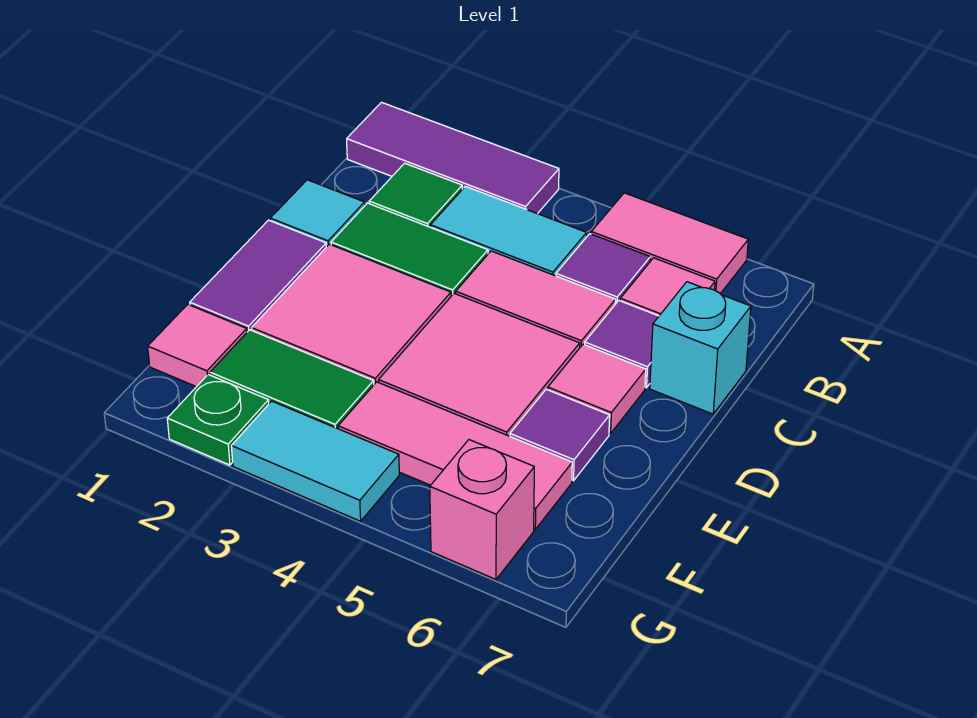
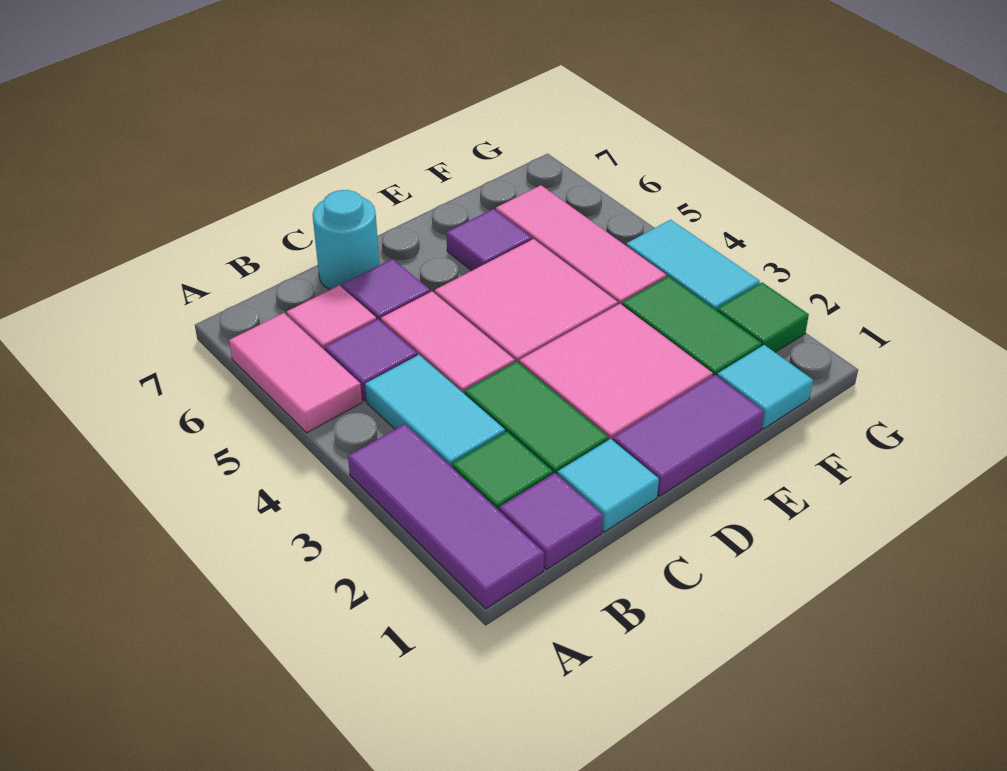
none -> purple tile B1 level 1
cyan brick C7 level 1 -> cyan round brick C7 level 1
pink tile D6 level 1 -> none
pink tile F1 level 1 -> cyan tile F1 level 1
green plate G2 level 1 -> green tile G2 level 1
pink brick G6 level 1 -> none

